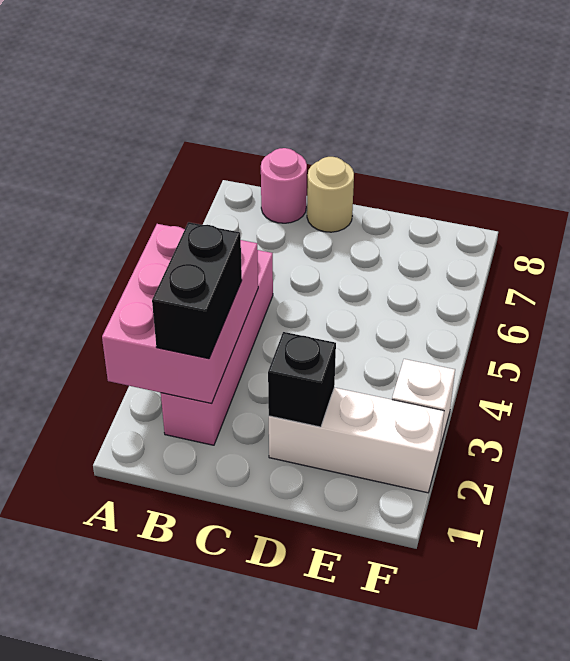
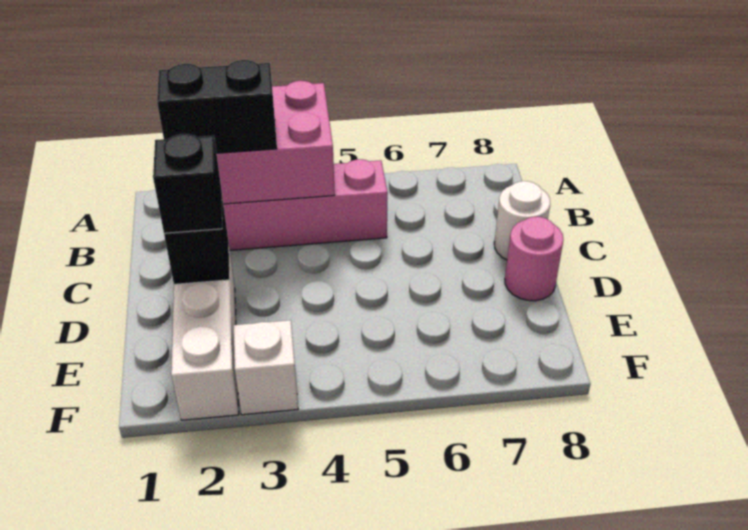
pink round brick B8 level 1 -> pink round brick D8 level 1
tan round brick C8 level 1 -> white round brick C8 level 1
none -> black brick D2 level 3

